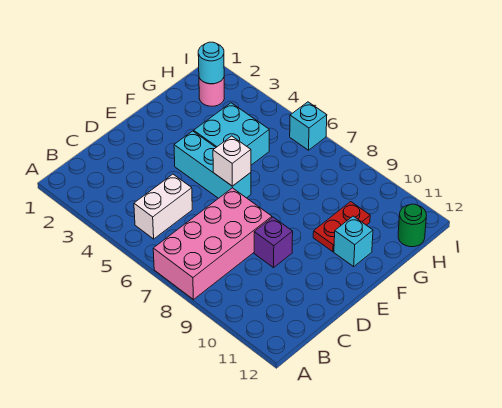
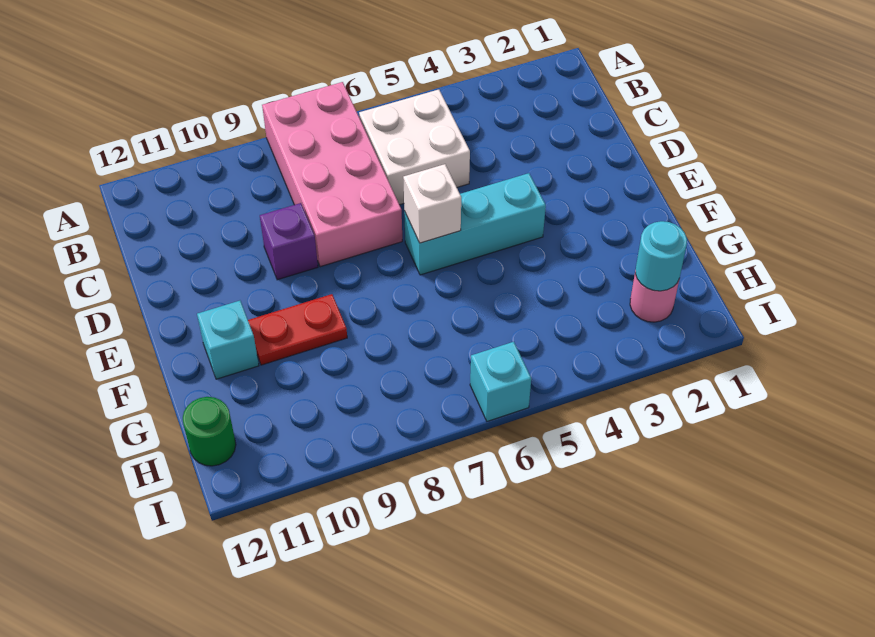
white brick B5:C5 level 1 -> white brick B5:C6 level 1
cyan brick F4:G5 level 1 -> none
red plate F10:G10 level 1 -> red plate F9:F10 level 1

